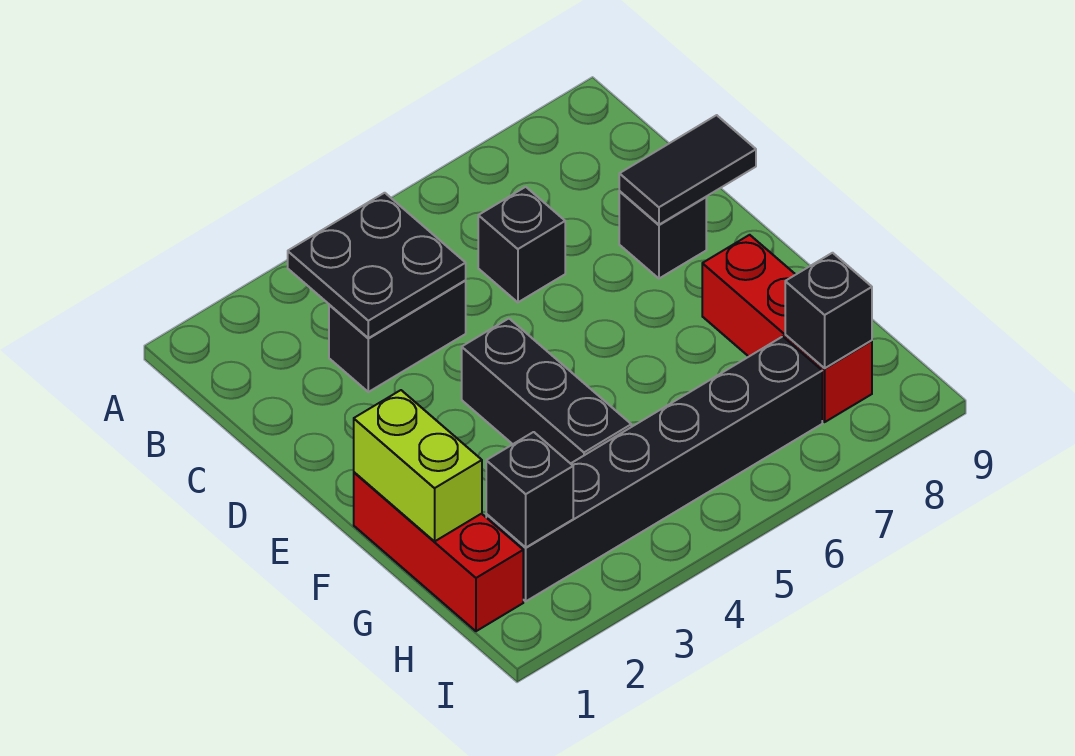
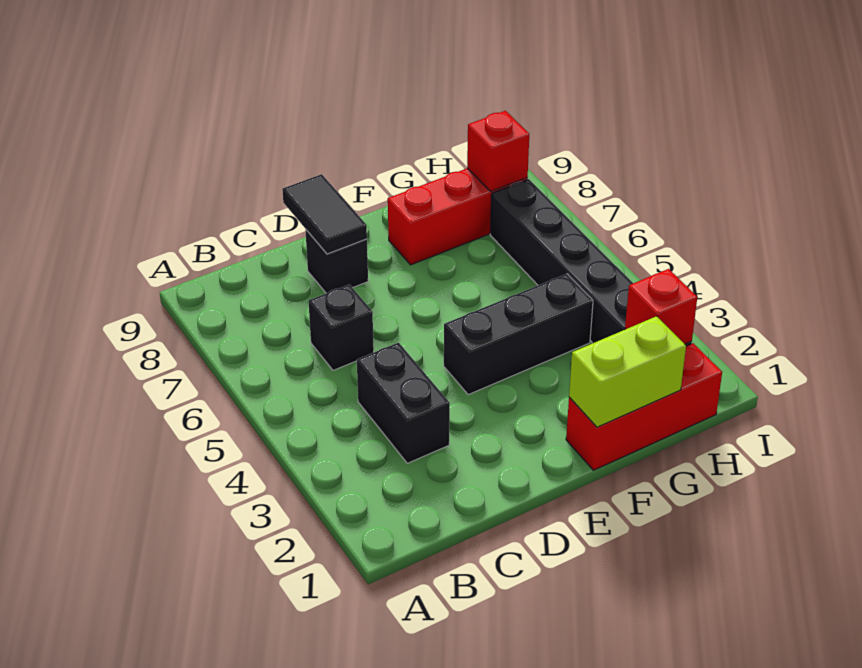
black plate B3:C4 level 2 -> none
black brick H2 level 2 -> red brick H2 level 2
black brick H8 level 2 -> red brick H8 level 2

